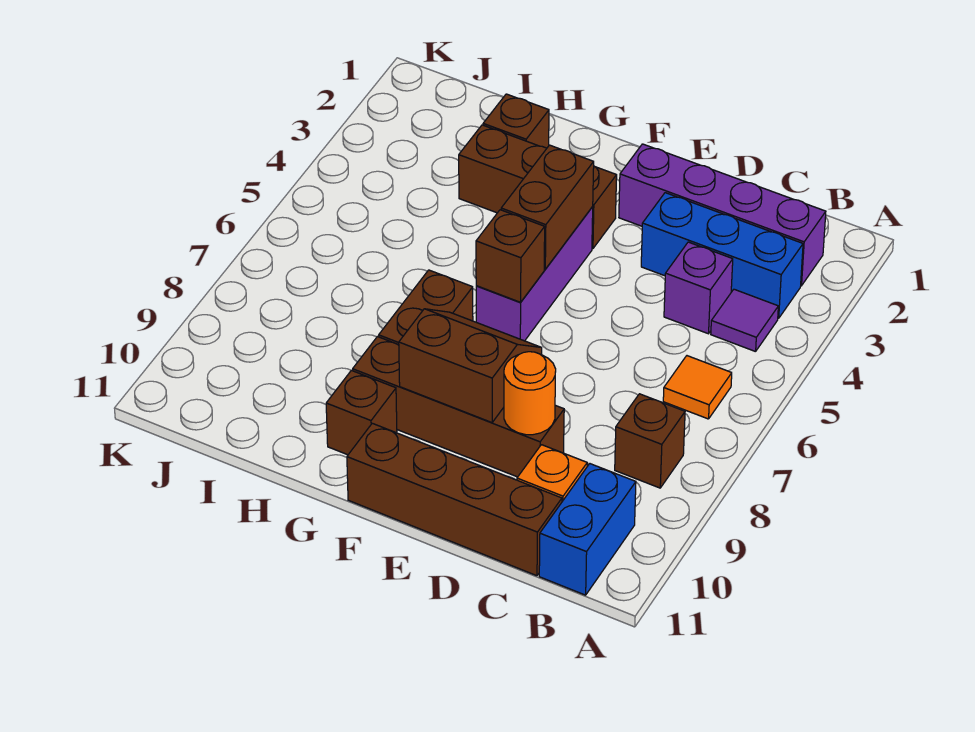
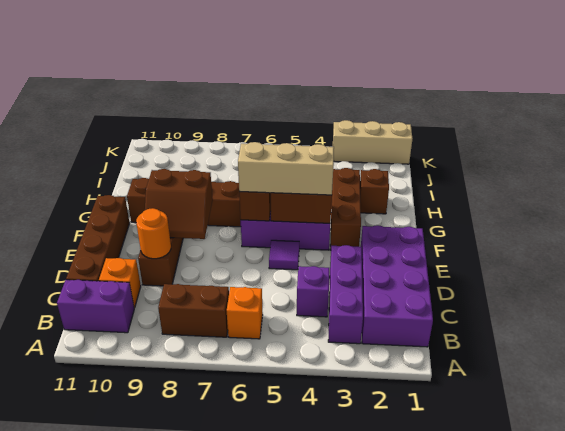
purple brick B2:E2 level 1 -> purple brick B1:E2 level 1
blue brick B3:D3 level 1 -> purple brick B3:D3 level 1
purple tile B4 level 1 -> purple tile E5 level 1
orange tile B6 level 1 -> orange brick B6 level 1
brown brick B8 level 1 -> brown brick B7:B8 level 1
blue brick B10:B11 level 1 -> purple brick B10:B11 level 1
brown slope E8:F9 level 2 top 9 -> brown slope E8:F9 level 2 top F
none -> tan brick F4:F6 level 3
none -> tan brick K1:K3 level 1

